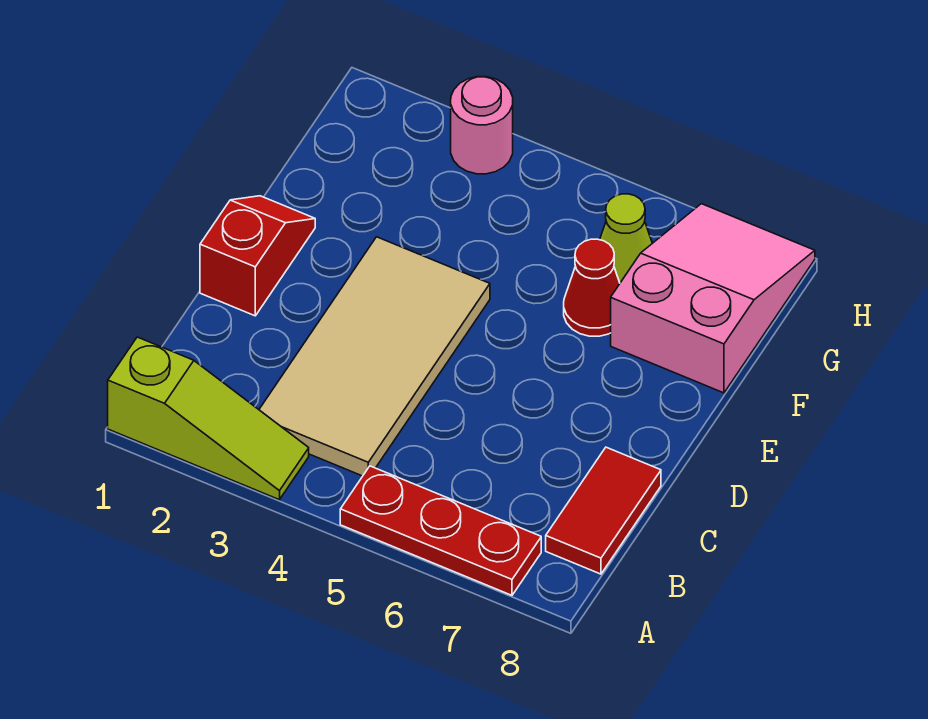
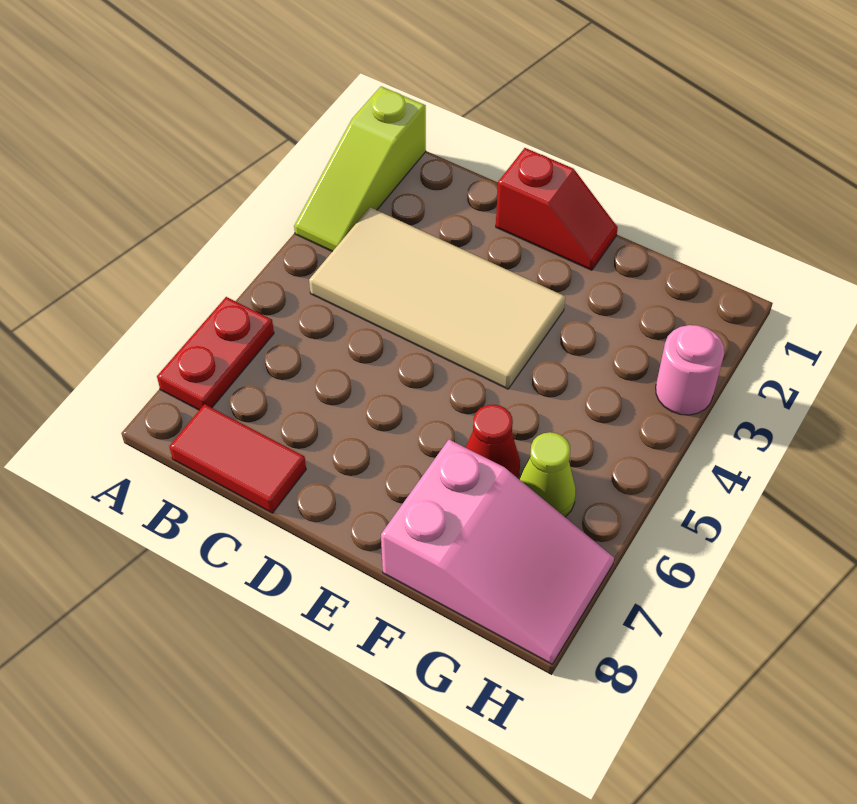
red plate A5:A7 level 1 -> red plate A6:A7 level 1

